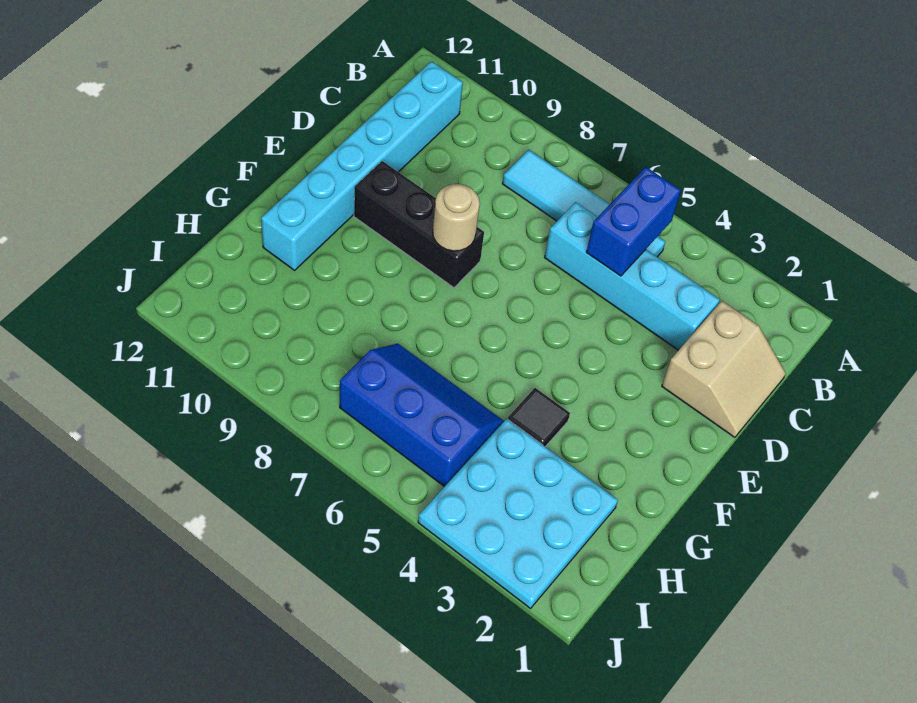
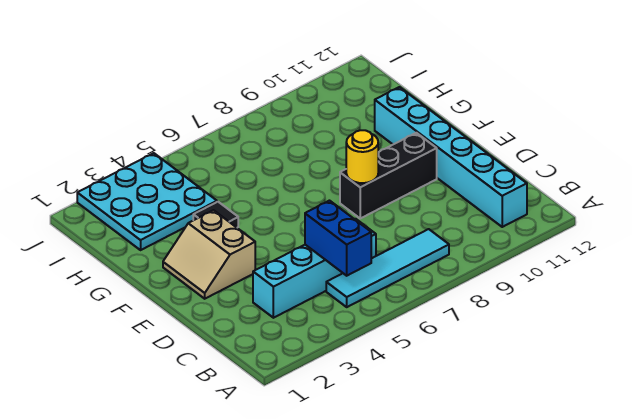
tan slope C1:D2 level 1 top 2 -> tan slope E2:F3 level 1 top 3
tan round brick E8 level 2 -> yellow round brick E8 level 2
blue slope H5:I7 level 1 top I -> none

